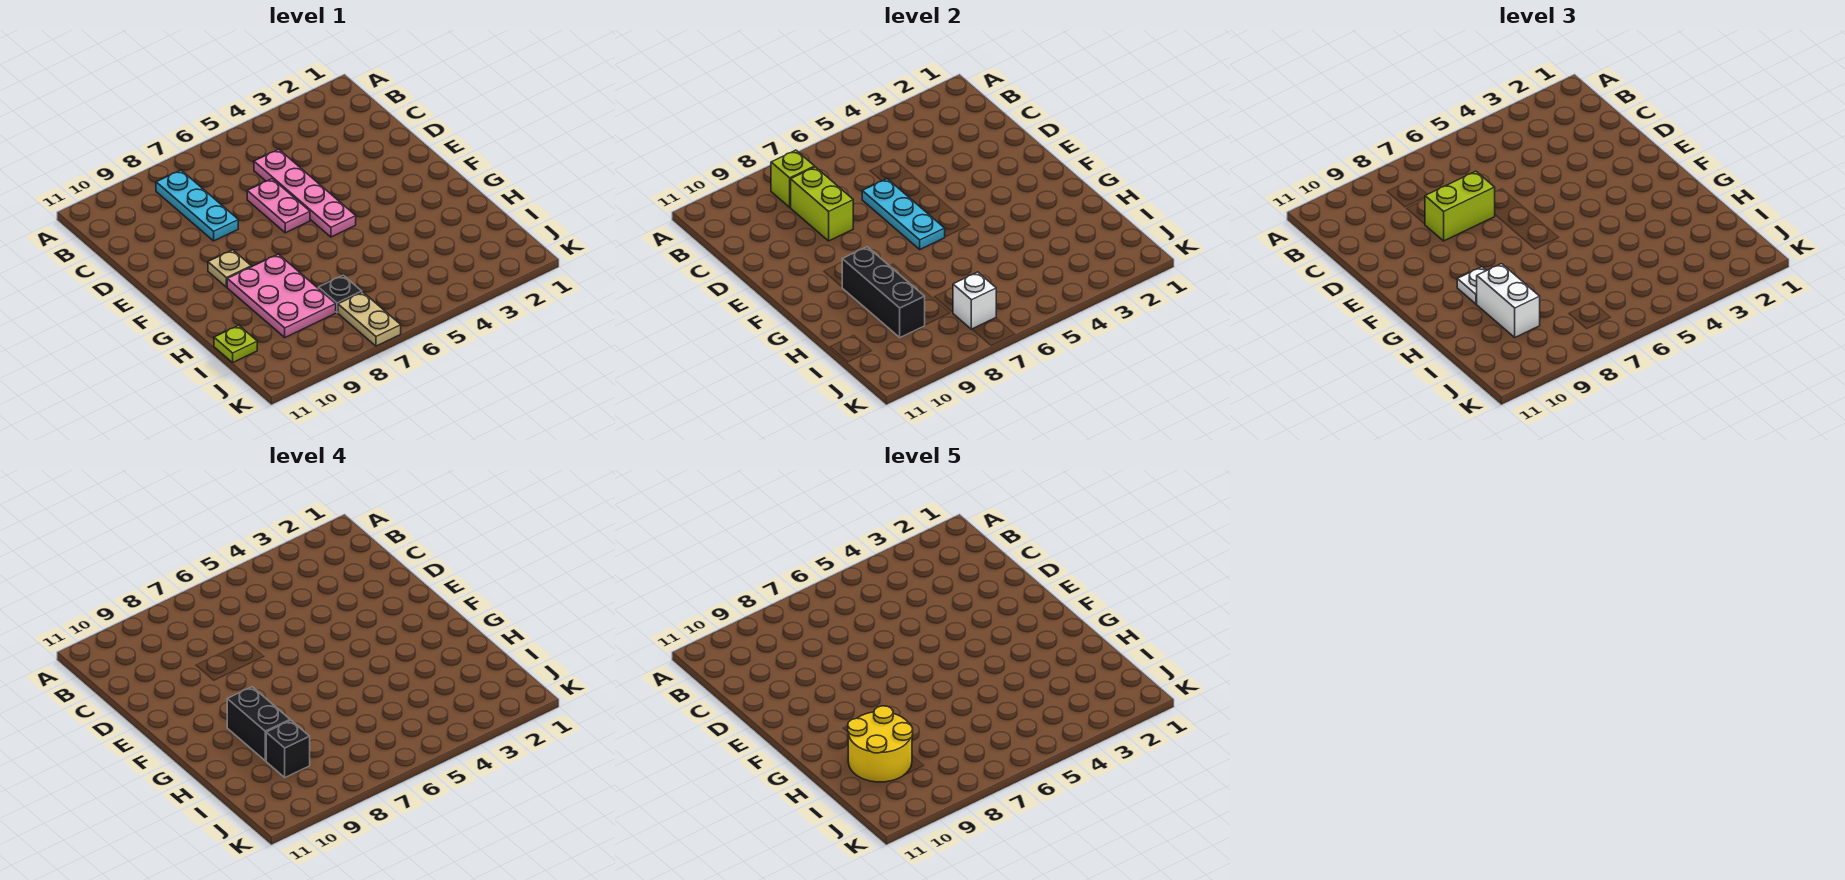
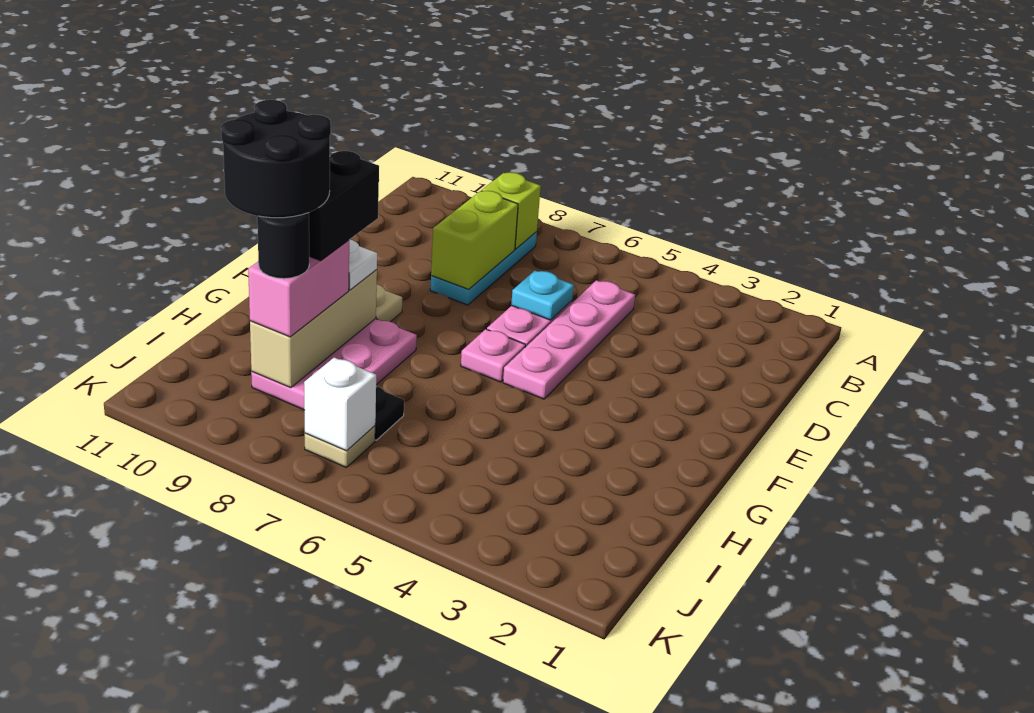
cyan plate D6:F6 level 2 -> cyan plate D6 level 2
lime brick D7:D8 level 3 -> none
none -> pink plate F6 level 1
black brick G9:I9 level 2 -> tan brick G9:I9 level 2
white brick H9:I9 level 3 -> pink brick H9:I9 level 3
yellow round brick H9:I10 level 5 -> black round brick H9:I10 level 5
black brick I9 level 4 -> black round brick I9 level 4
lime plate I11 level 1 -> none
tan plate J7:K7 level 1 -> tan plate J7 level 1

